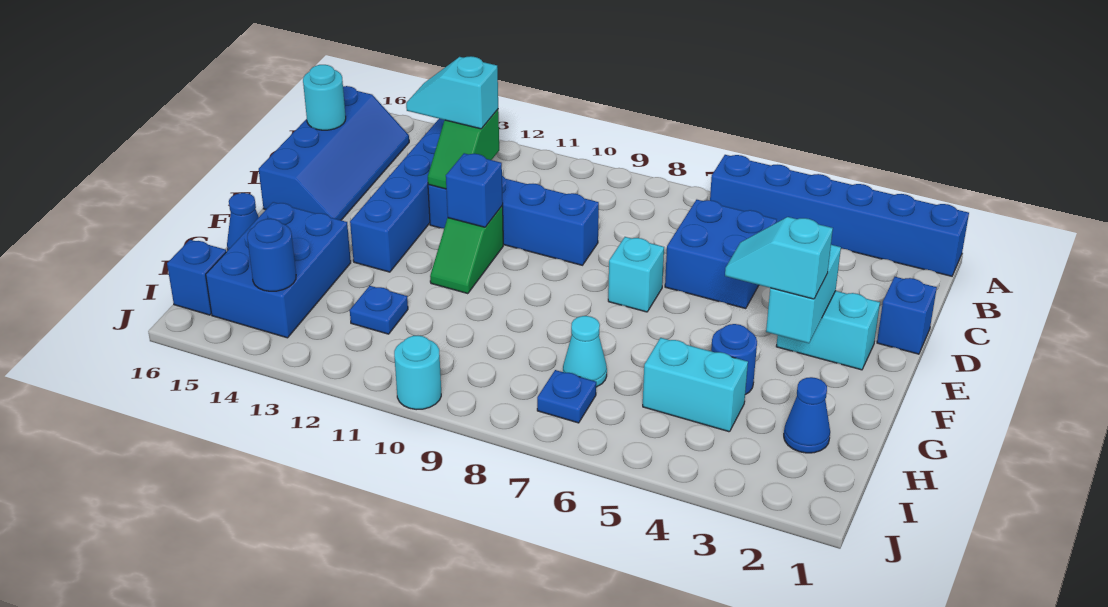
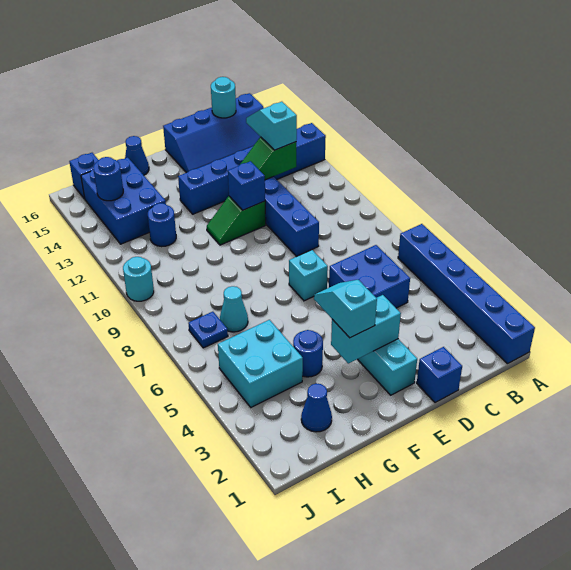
blue brick G14:I15 level 1 -> blue brick H13:I15 level 1
cyan brick H4:H5 level 1 -> cyan brick H4:I5 level 1
blue plate H12 level 1 -> blue round brick H12 level 1

